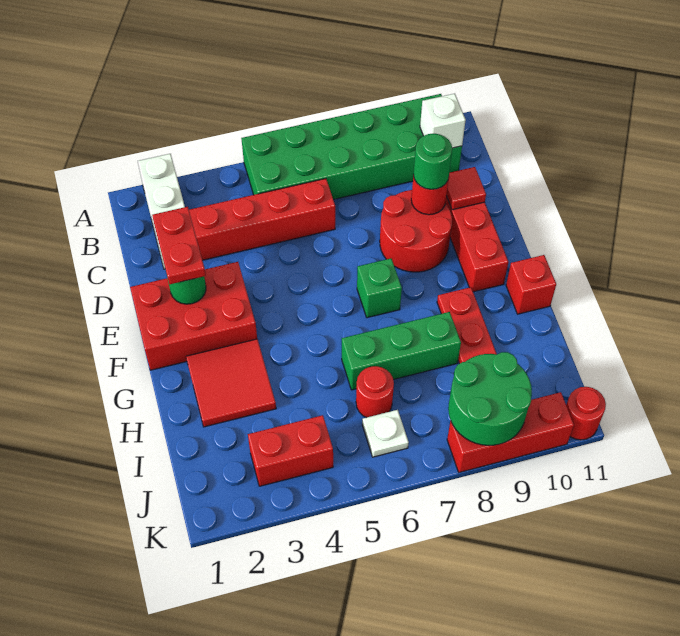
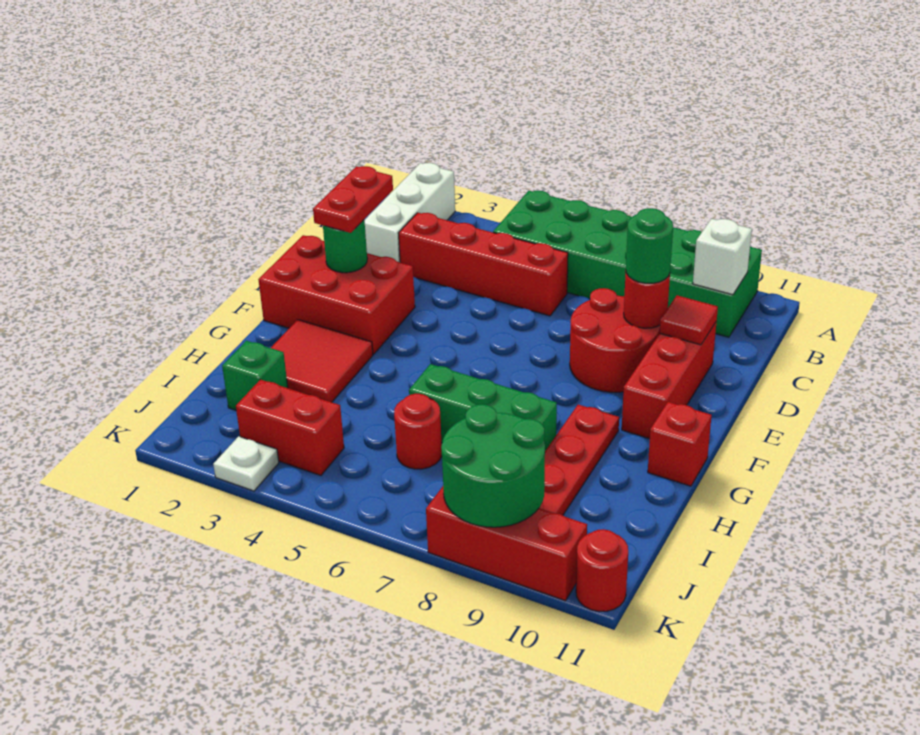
green brick F7 level 1 -> green brick I2 level 1
white plate J6 level 1 -> white plate K3 level 1

